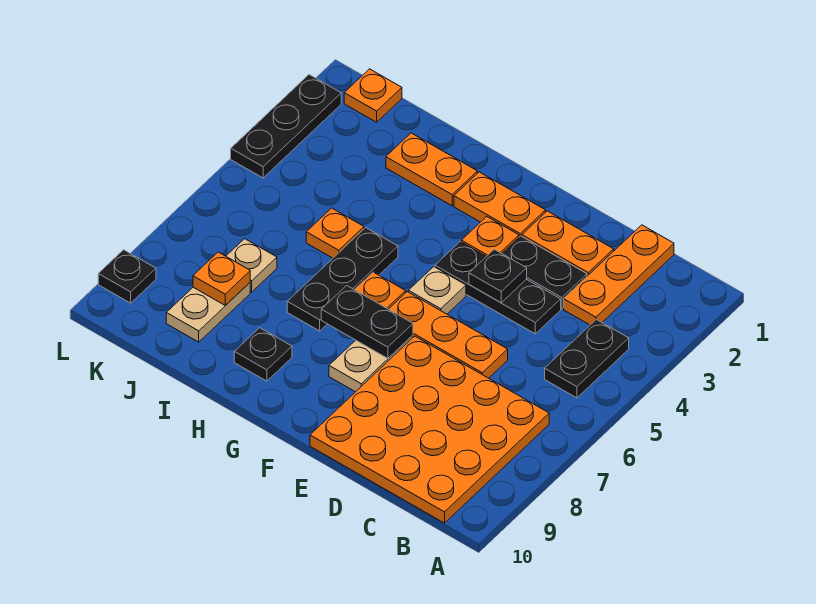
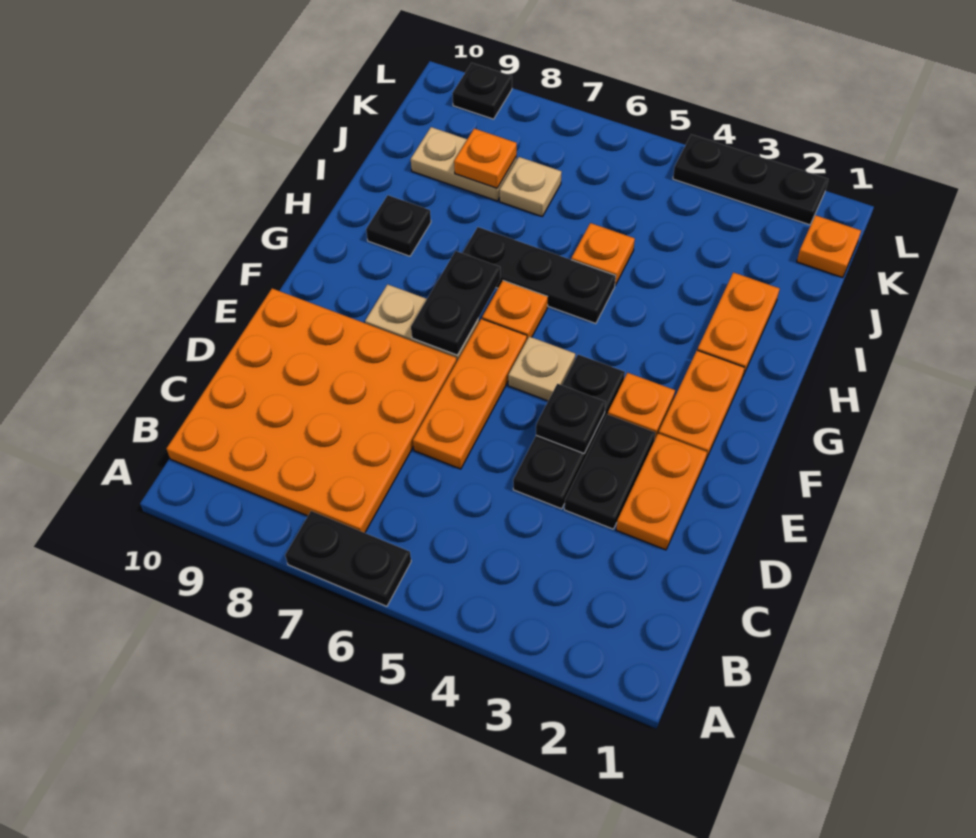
black plate B4:B5 level 1 -> black plate A6:A7 level 1
orange plate C1:C3 level 1 -> none

